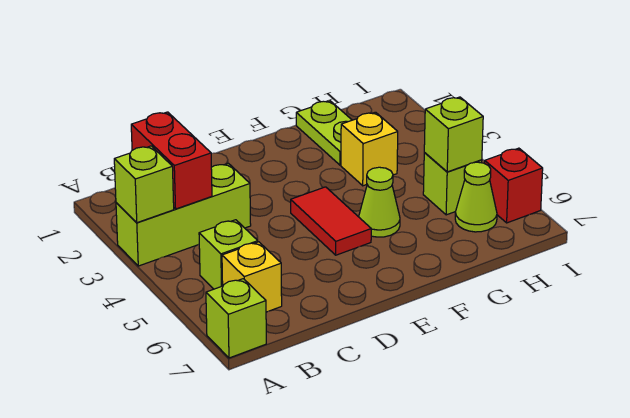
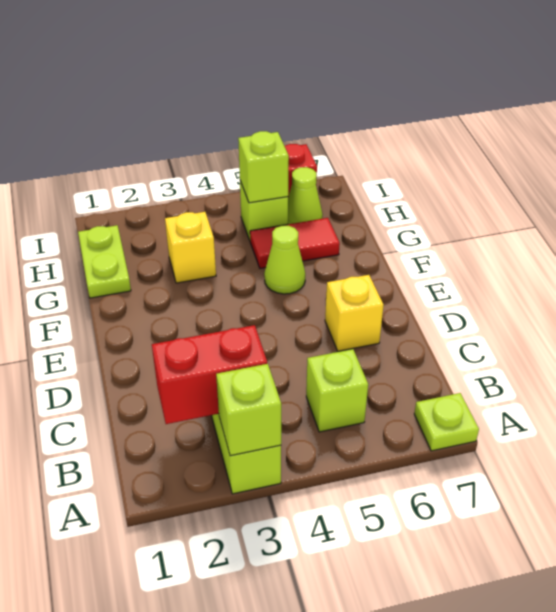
lime brick A7 level 1 -> lime plate A7 level 1
yellow brick B6 level 1 -> yellow brick D6 level 1
red tile E4:E5 level 1 -> red tile G5:G6 level 1
lime plate G1:G2 level 1 -> lime plate G1:H1 level 1

